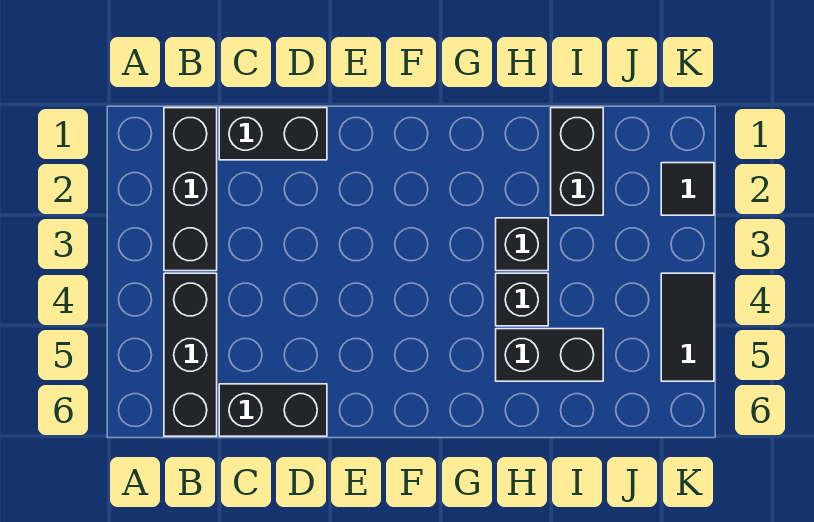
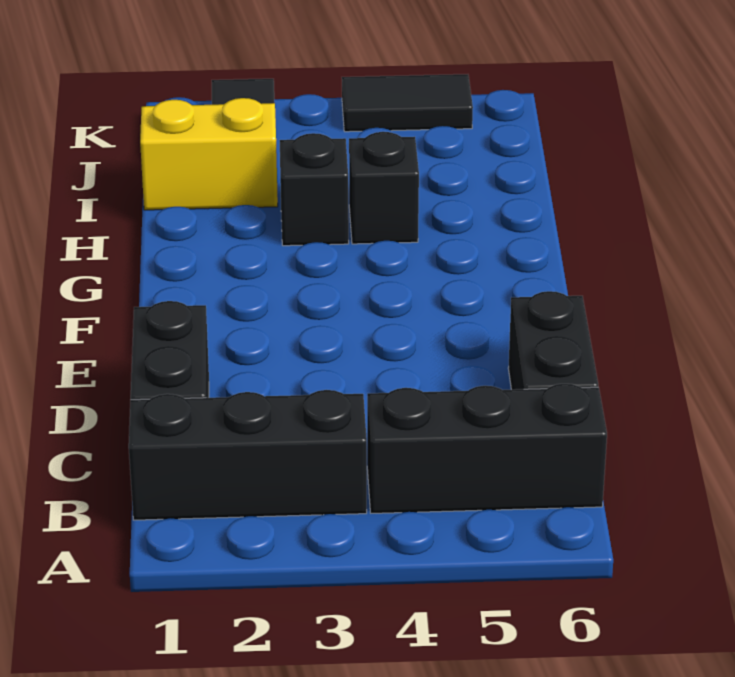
black brick H5:I5 level 1 -> none
black brick I1:I2 level 1 -> yellow brick I1:I2 level 1

